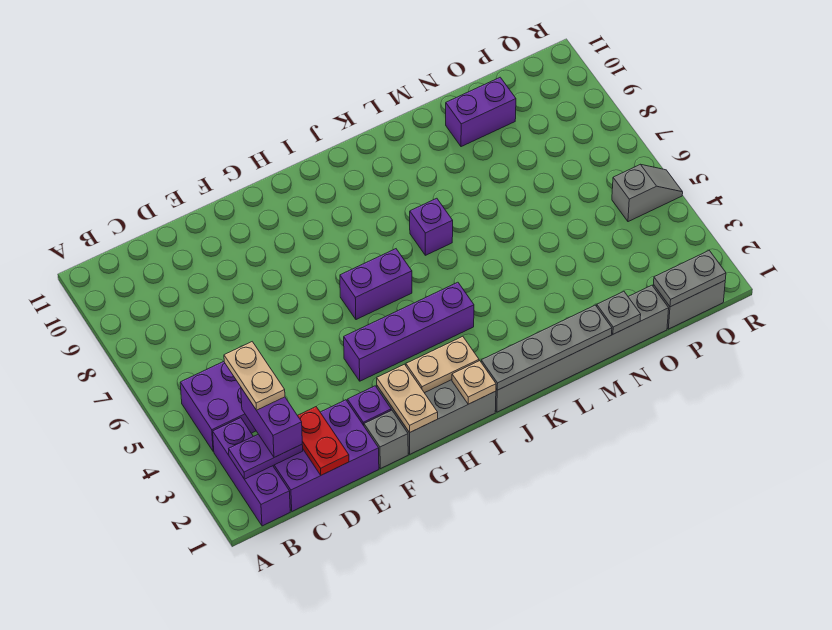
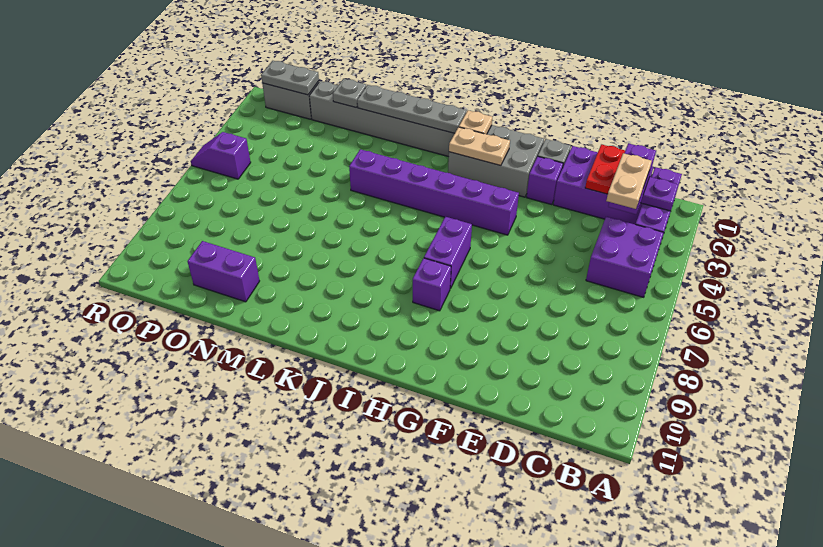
tan plate G1:G2 level 2 -> none
purple brick G4:J4 level 1 -> purple brick G4:L4 level 1
purple brick H6:I6 level 1 -> purple brick H6:H7 level 1
purple brick K7 level 1 -> purple brick H8 level 1
grey slope Q5:R5 level 1 top Q -> purple slope Q5:R5 level 1 top Q

